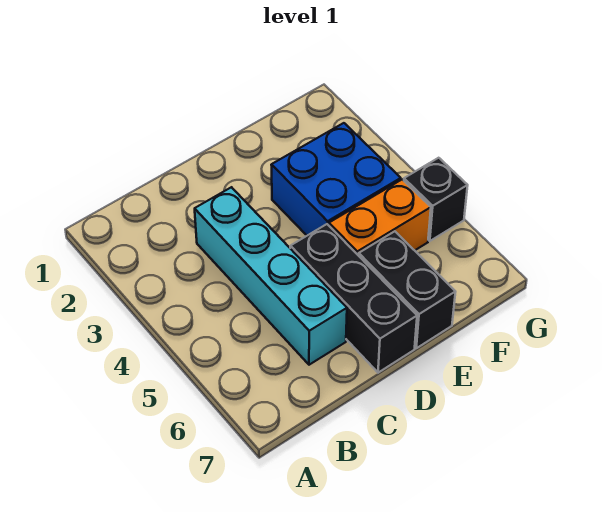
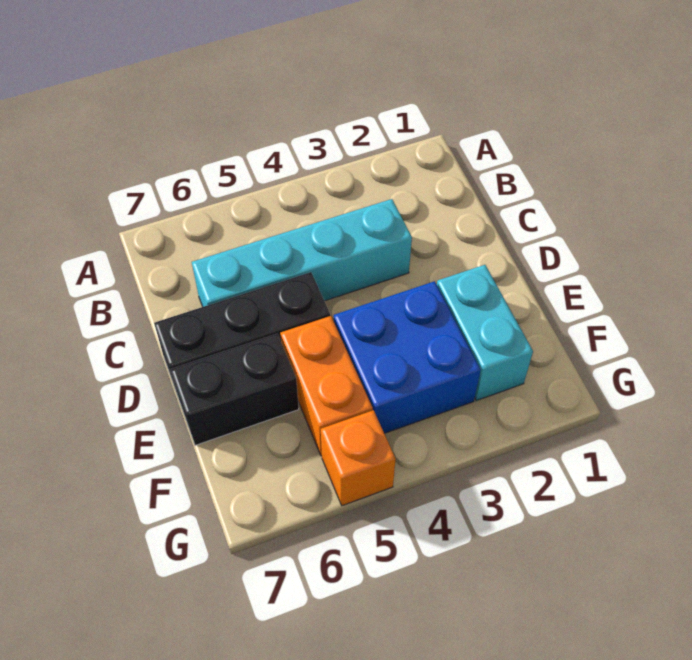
none -> cyan brick E2:F2 level 1
black brick G5 level 1 -> orange brick G5 level 1

